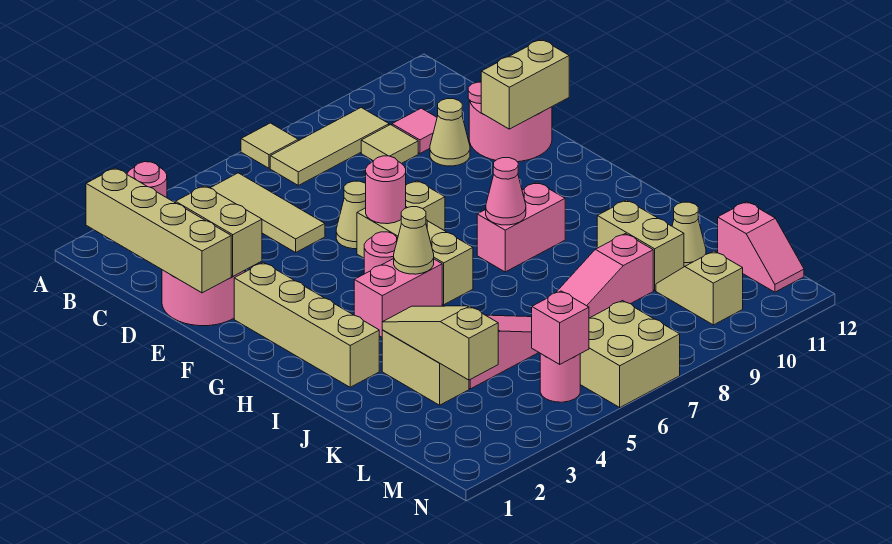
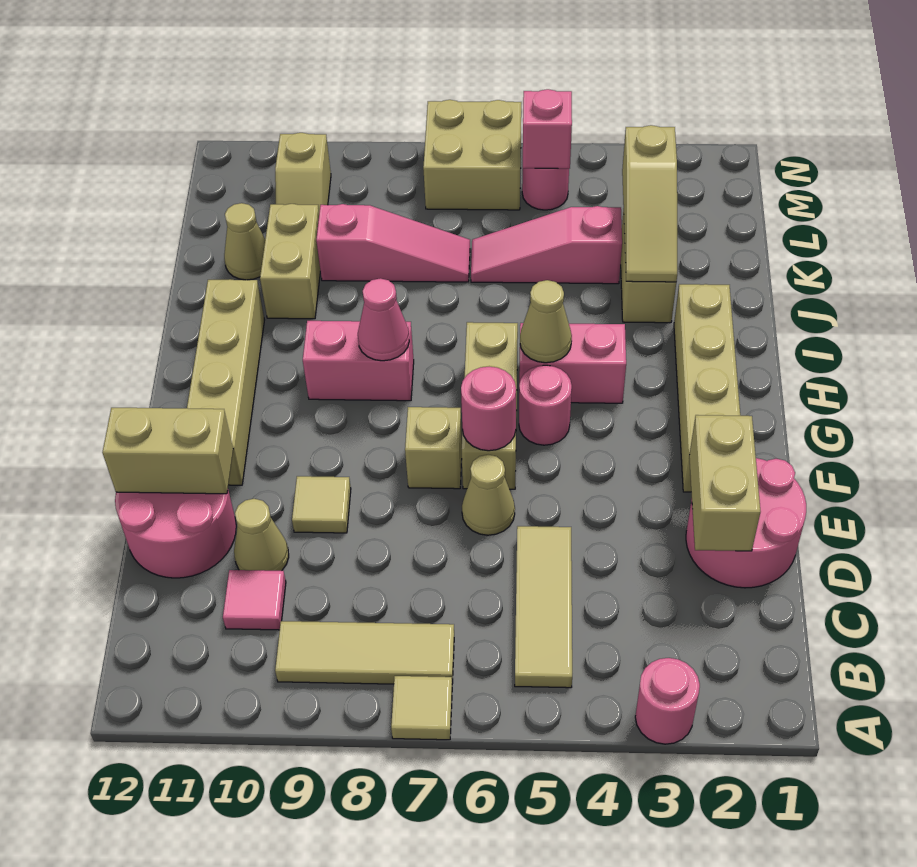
tan brick B1:E1 level 2 -> tan brick F11:I11 level 1
tan tile C9 level 1 -> tan tile E9 level 1
pink slope L12:M12 level 1 top L -> none

